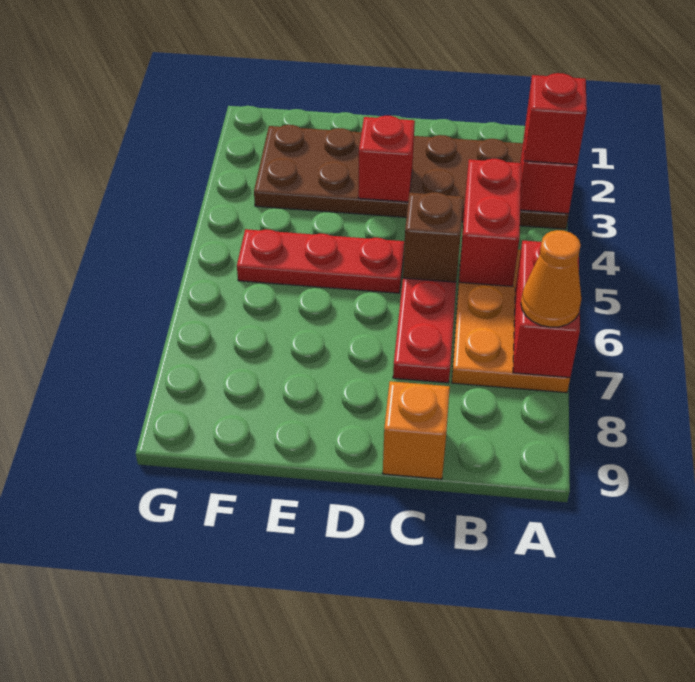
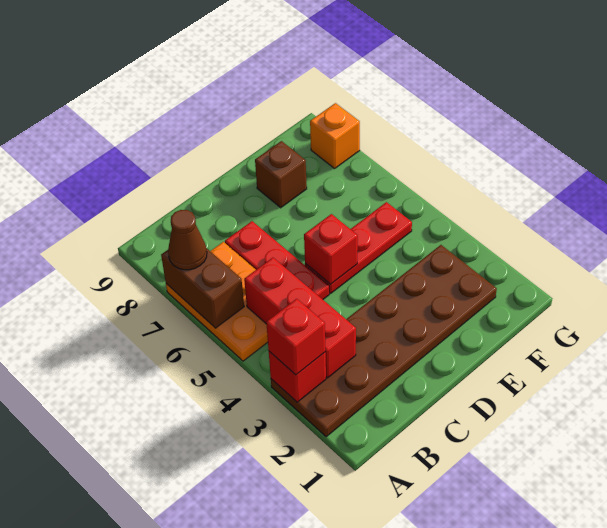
red brick A6:A7 level 2 -> brown brick A6:A7 level 2
orange cone A7 level 3 -> brown cone A7 level 3
red brick B4:B5 level 2 -> red brick B3:B5 level 2
brown brick C5 level 2 -> brown brick E8 level 1
orange brick C9 level 1 -> orange brick G8 level 1
red brick D3 level 2 -> red brick D5 level 2

